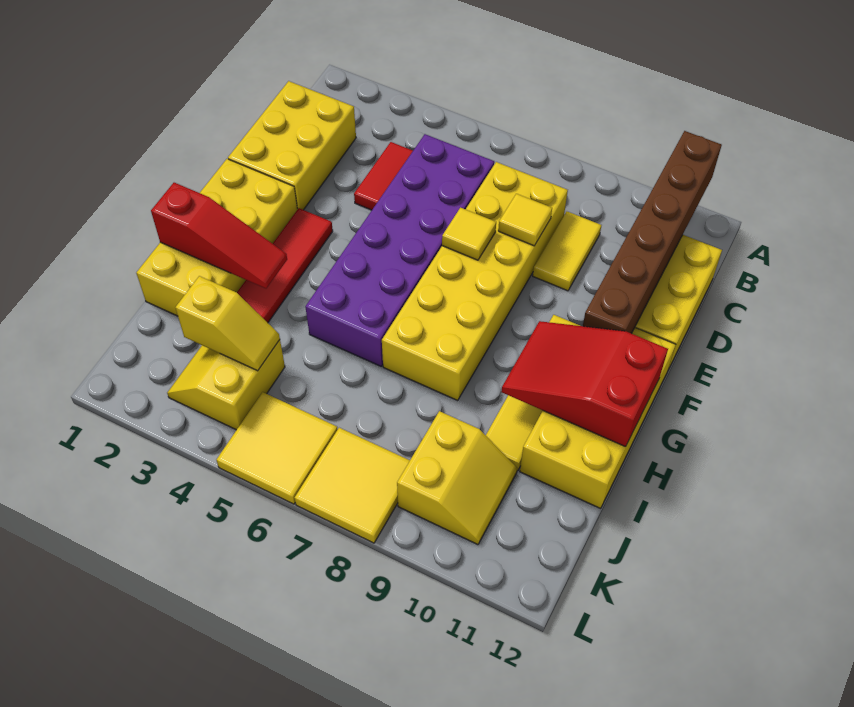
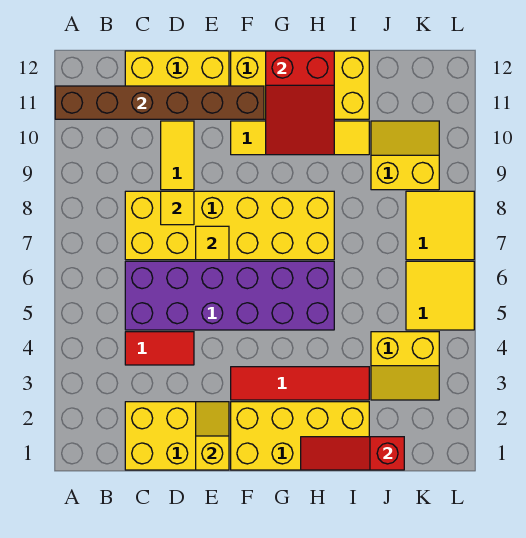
yellow tile C9:D9 level 1 -> yellow tile D9:D10 level 1
red slope H1:H3 level 2 top 1 -> red slope H1:J1 level 2 top J
yellow slope J3:J4 level 2 top 3 -> yellow slope E1:E2 level 2 top 1

